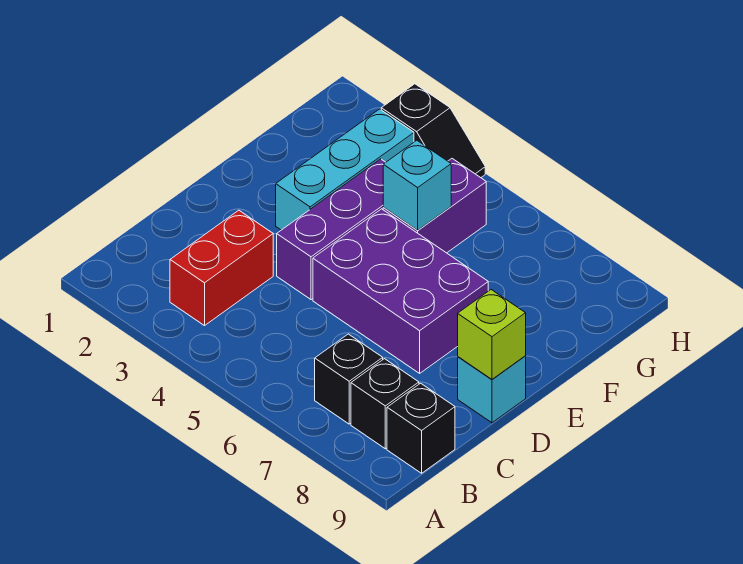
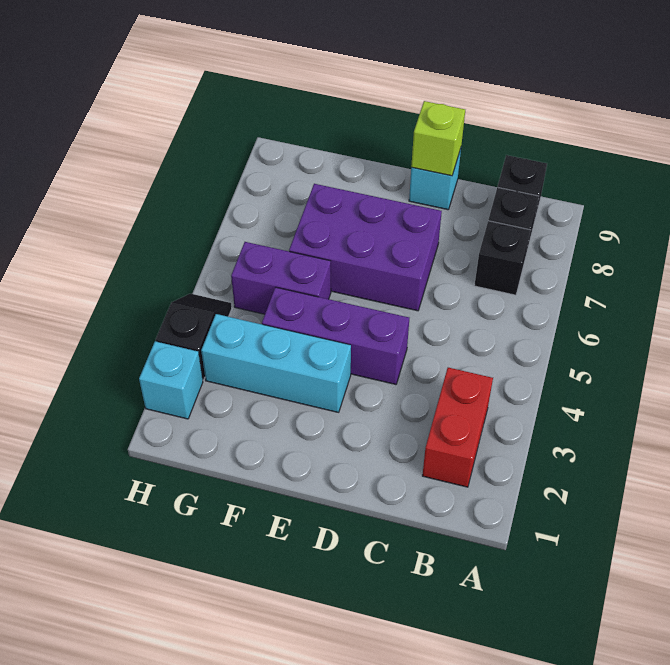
red brick B3:C3 level 1 -> red brick B2:B3 level 1
purple brick D5:E7 level 1 -> purple brick D6:F7 level 1
cyan brick F5 level 2 -> cyan brick H2 level 1

